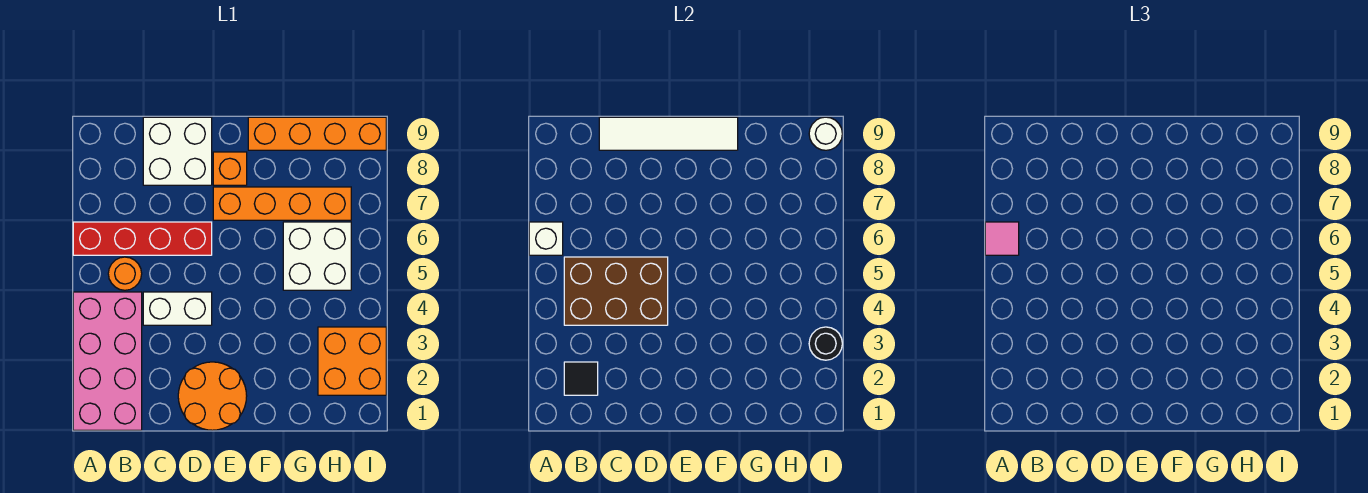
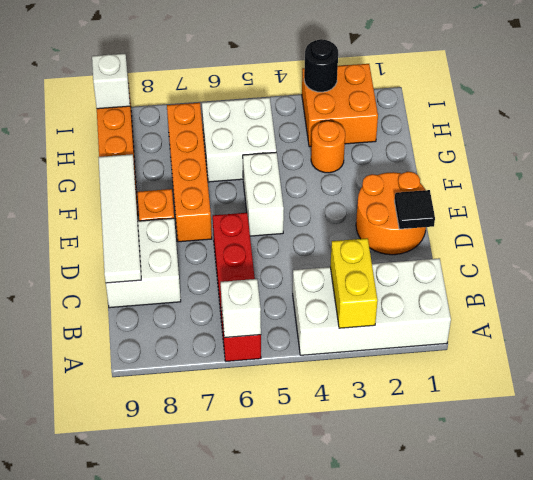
pink brick A1:B4 level 1 -> white brick A1:B4 level 1
none -> yellow brick A3:B3 level 2
pink tile A6 level 3 -> none
black tile B2 level 2 -> black tile D1 level 2
brown brick B4:D5 level 2 -> none
orange round brick B5 level 1 -> orange round brick G3 level 1
white brick C4:D4 level 1 -> white brick E5:F5 level 1
white round brick I9 level 2 -> white brick I9 level 2

